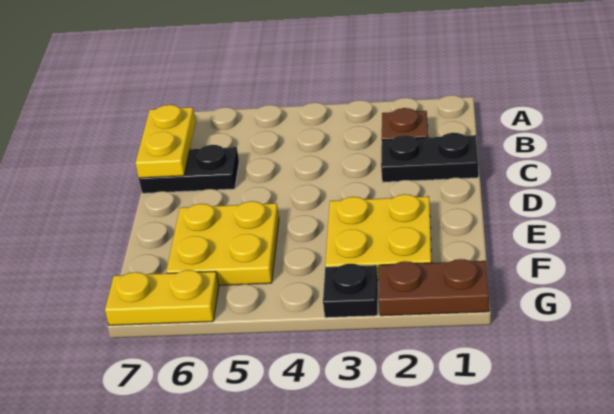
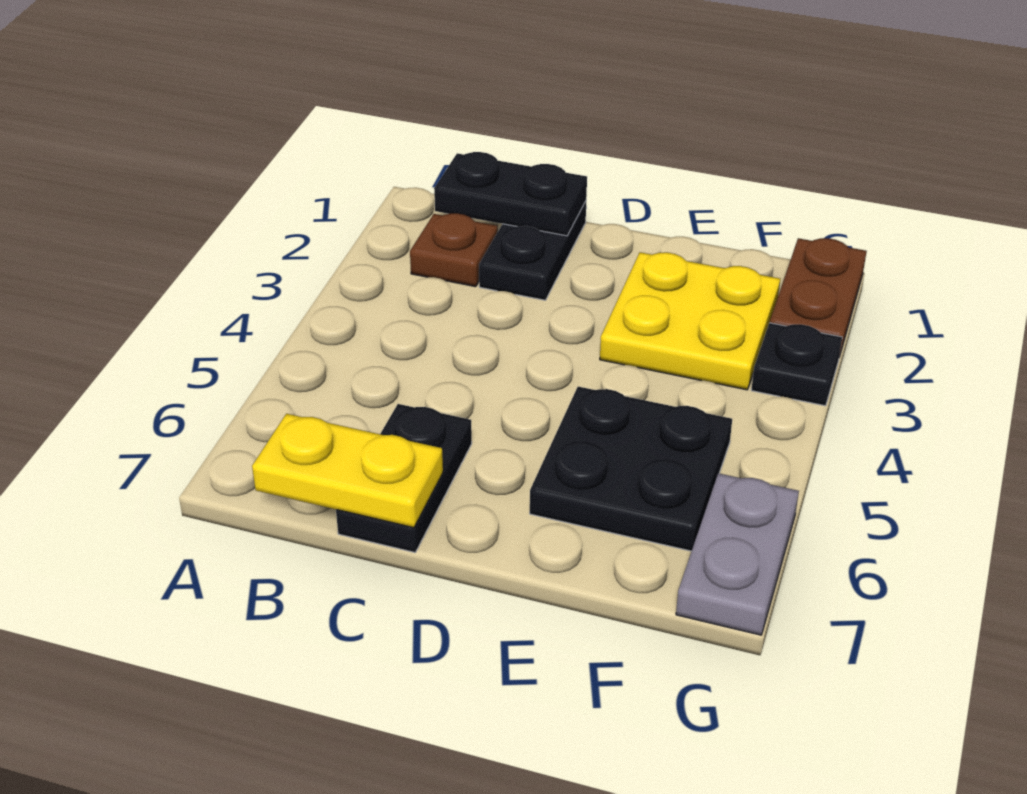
none -> black plate B1:C1 level 2
yellow plate E5:F6 level 1 -> black plate E5:F6 level 1
yellow plate G6:G7 level 1 -> grey plate G6:G7 level 1

